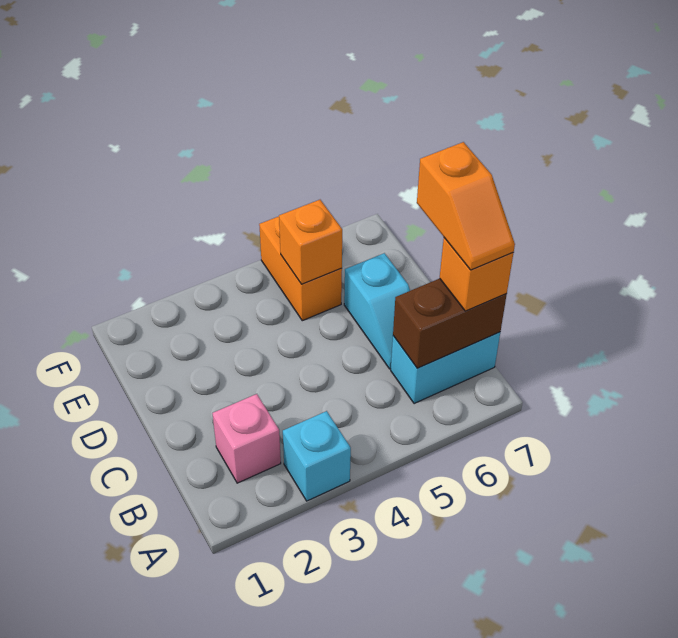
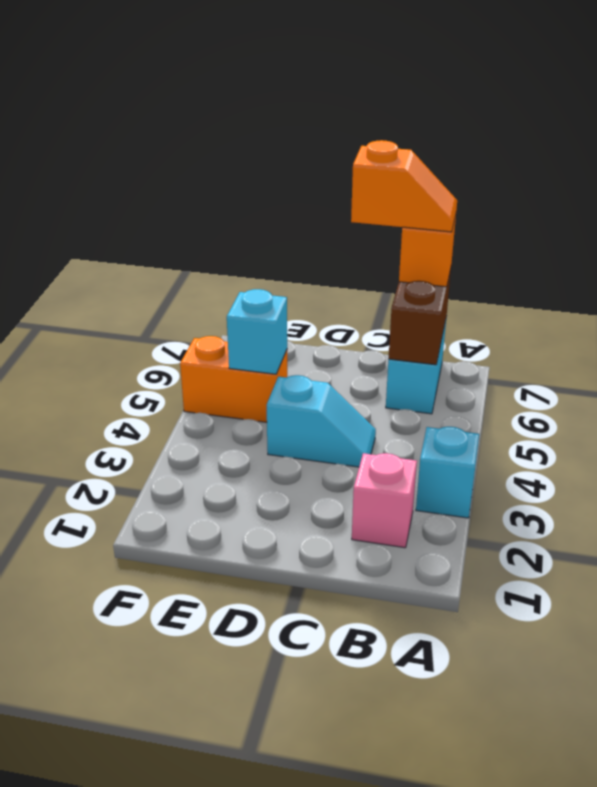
cyan slope C6:D6 level 1 top D -> cyan slope C4:D4 level 1 top D
orange brick E5 level 2 -> cyan brick E5 level 2

